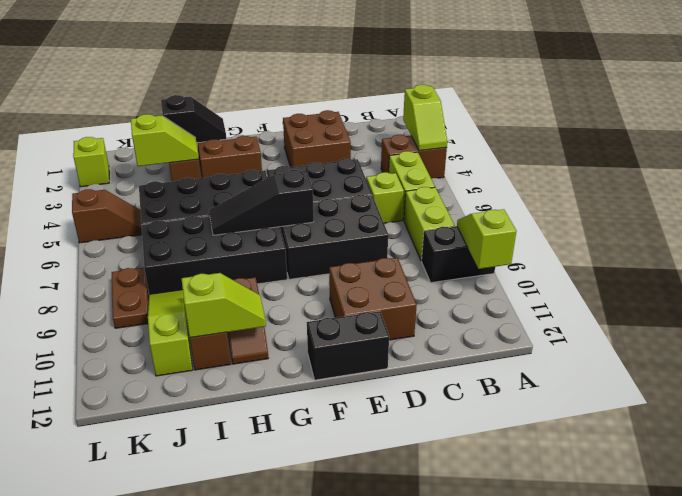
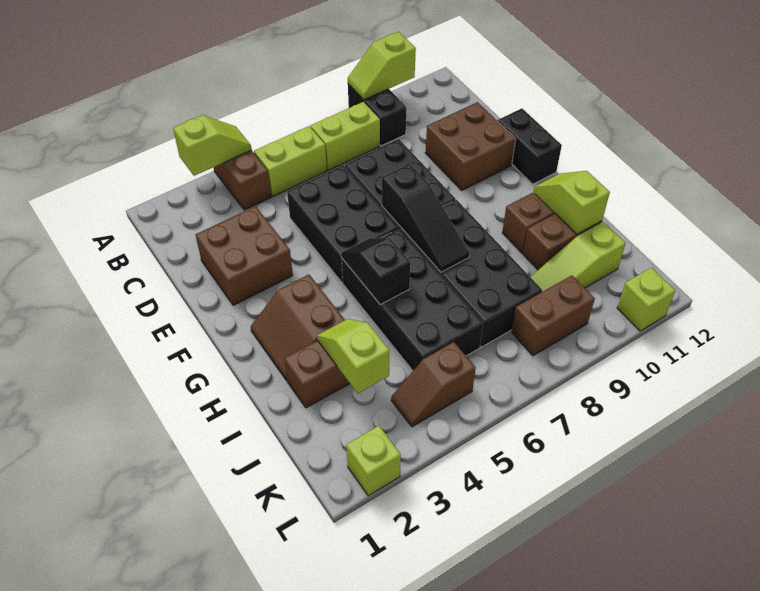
lime brick C6 level 1 -> lime brick L11 level 1
black slope H2:I2 level 2 top I -> black slope G5:H5 level 2 top H
brown slope K5:L5 level 1 top L -> brown slope K4:K5 level 1 top 5
brown plate K8:K9 level 1 -> brown brick K8:K9 level 1

